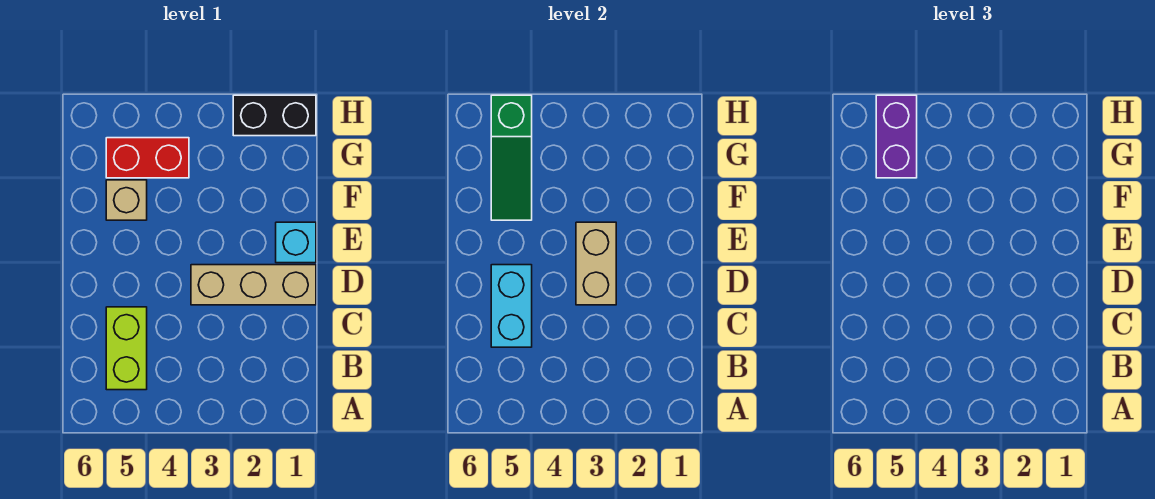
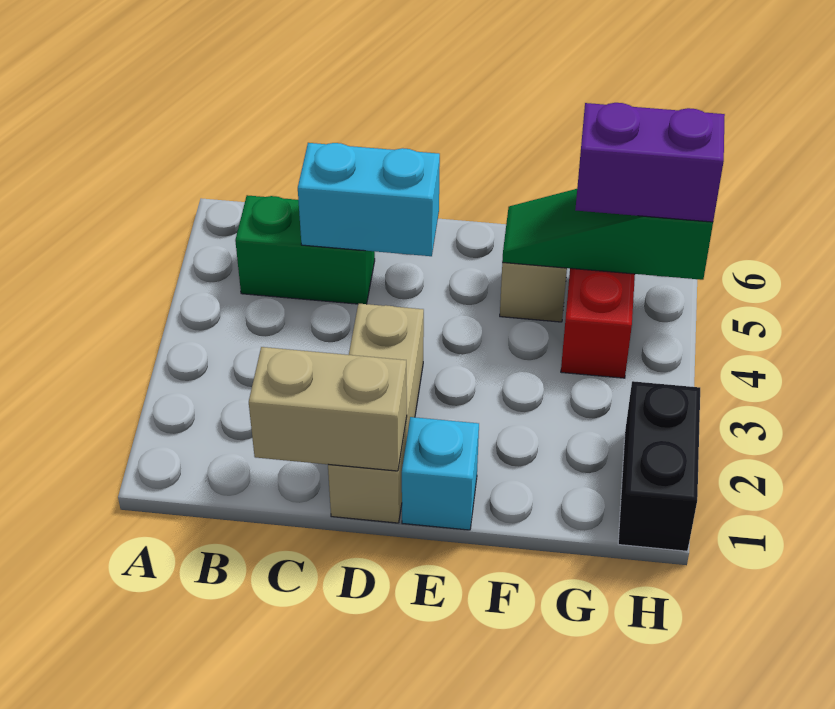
lime brick B5:C5 level 1 -> green brick B5:C5 level 1
tan brick D3:E3 level 2 -> tan brick C1:D1 level 2

